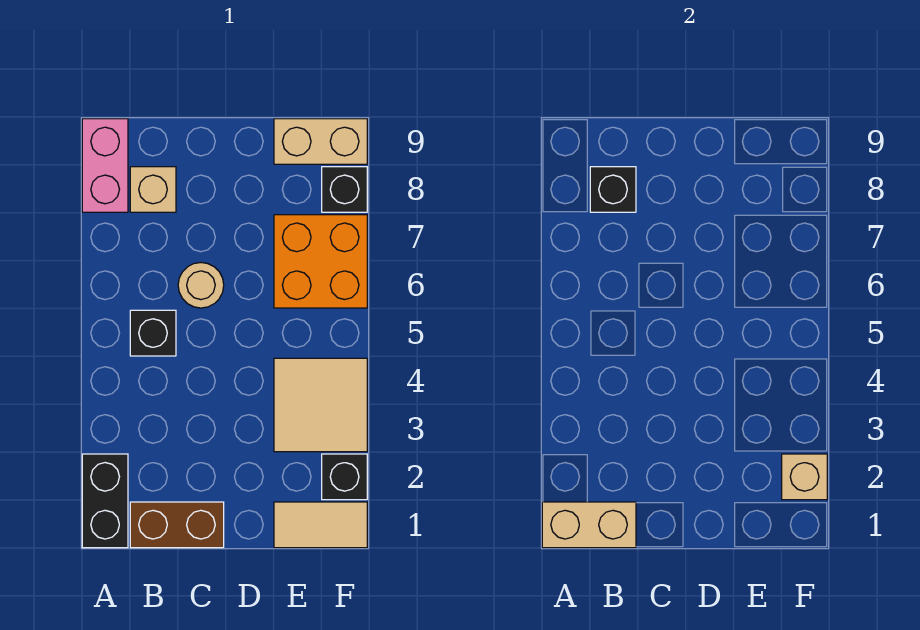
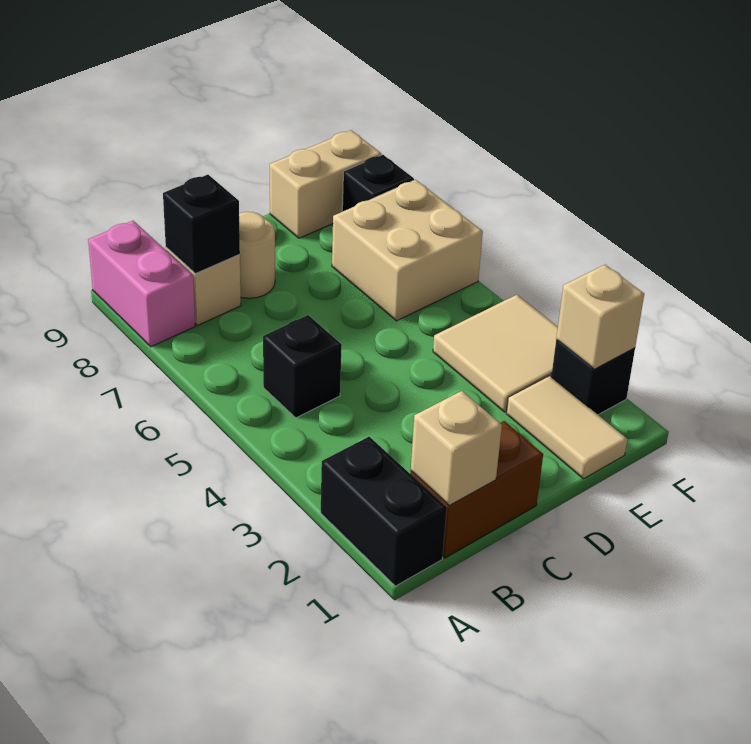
tan brick A1:B1 level 2 -> tan brick B1 level 2
tan round brick C6 level 1 -> tan round brick C8 level 1
tan tile E1:F1 level 1 -> tan tile E1:E2 level 1
orange brick E6:F7 level 1 -> tan brick E6:F7 level 1

